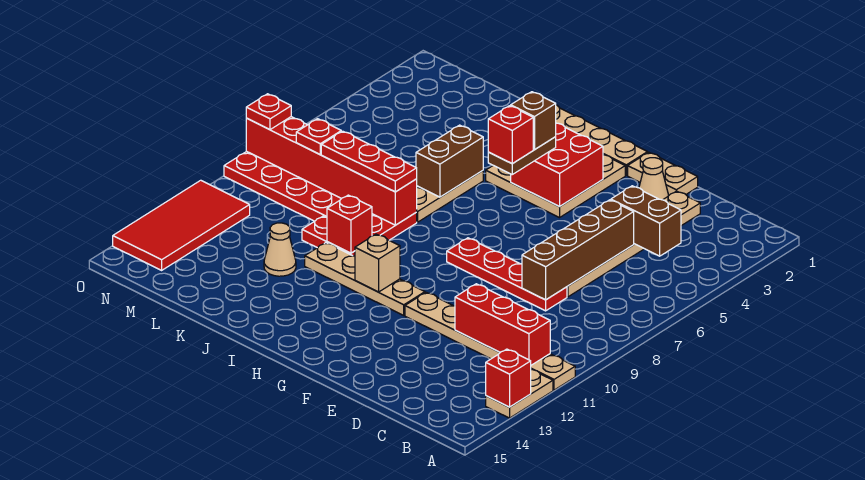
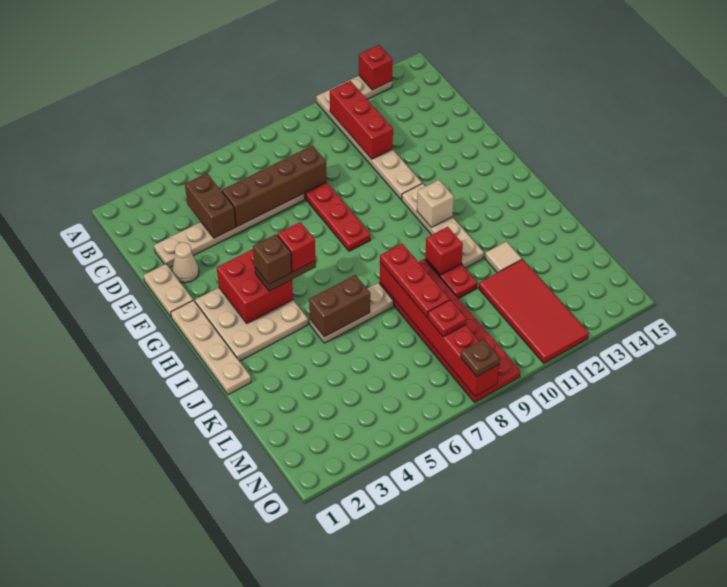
tan cone K12 level 1 -> tan tile K12 level 1
red tile N11:O14 level 1 -> red tile L11:O12 level 1
red plate O8 level 3 -> brown plate O8 level 3

